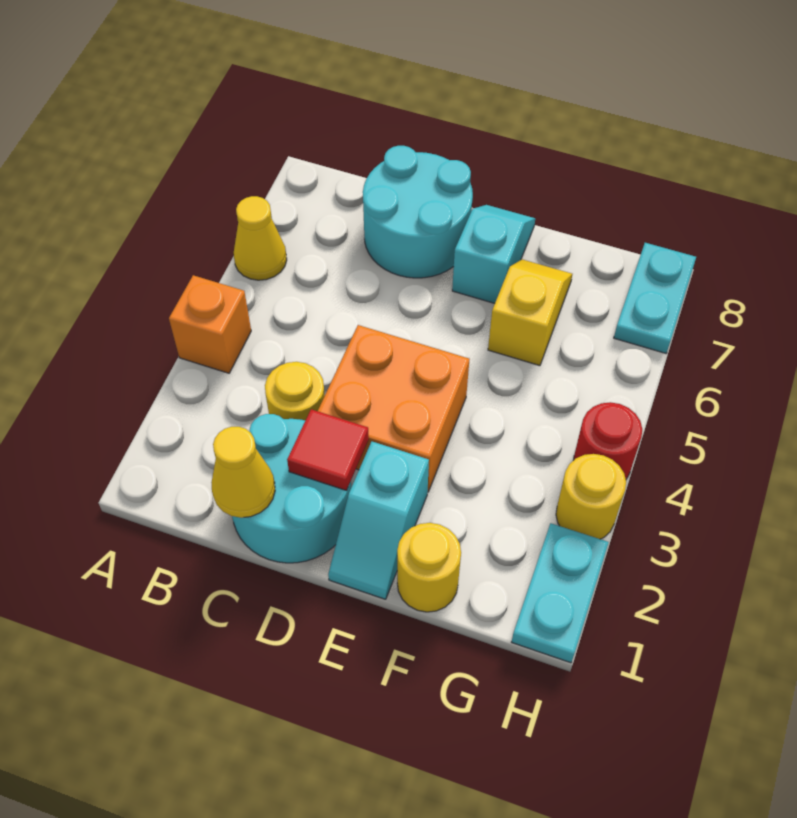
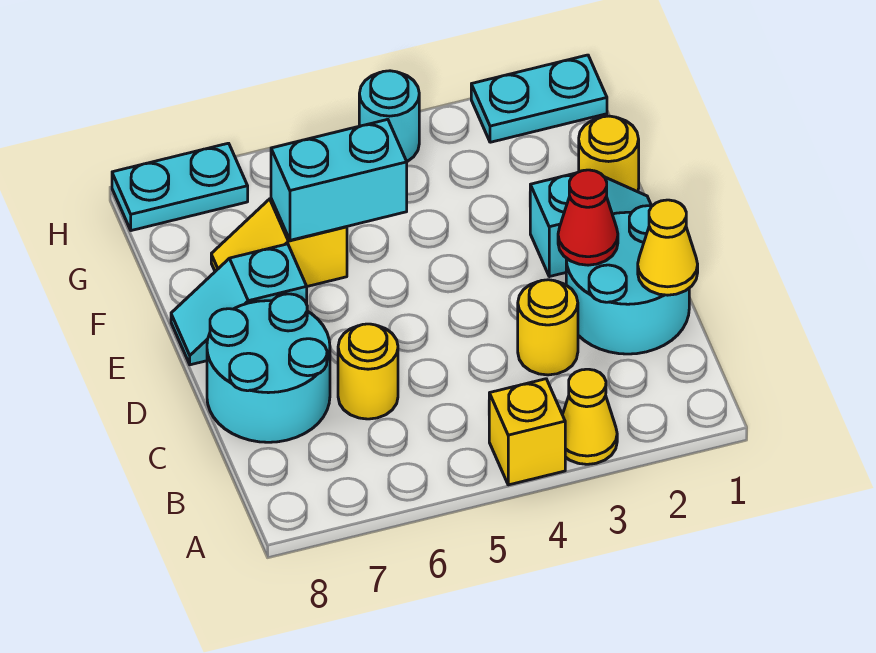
orange brick A4 level 1 -> yellow brick A4 level 1
yellow cone A6 level 1 -> yellow cone A3 level 1
red tile D2 level 2 -> red cone D2 level 2
orange brick D3:E4 level 1 -> none
none -> cyan brick F5:F6 level 2
yellow round brick H3 level 1 -> yellow round brick C6 level 1
red round brick H4 level 1 -> cyan round brick H4 level 1

